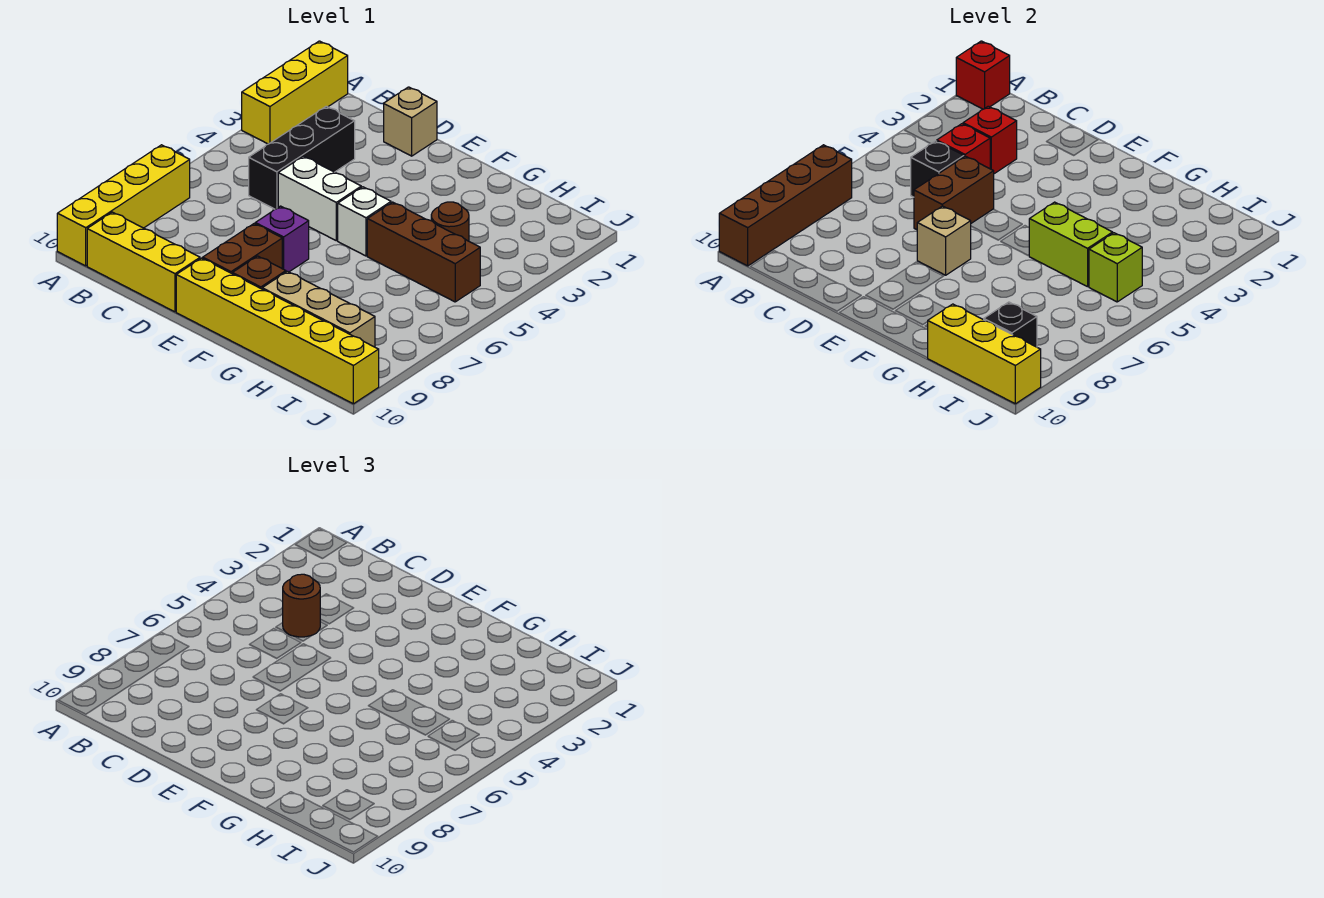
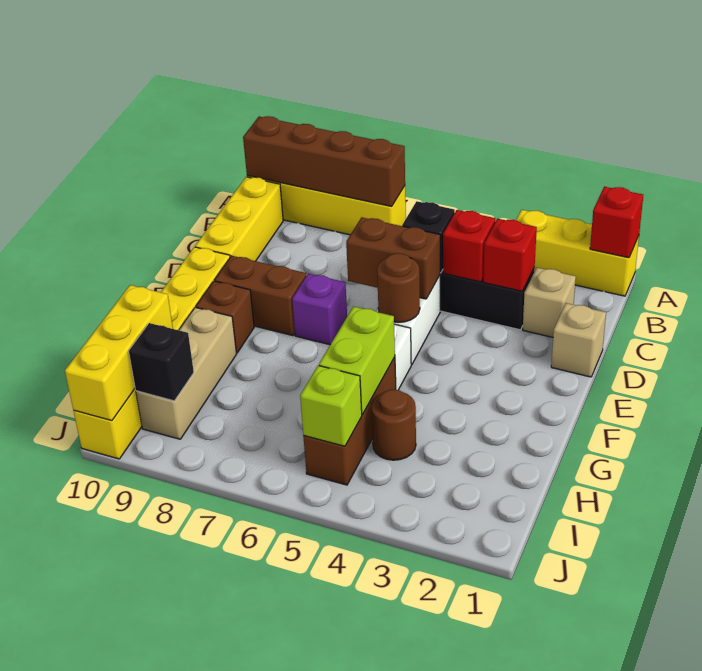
brown round brick C4 level 3 -> brown round brick E5 level 2
tan brick E7 level 2 -> tan brick C2 level 1

